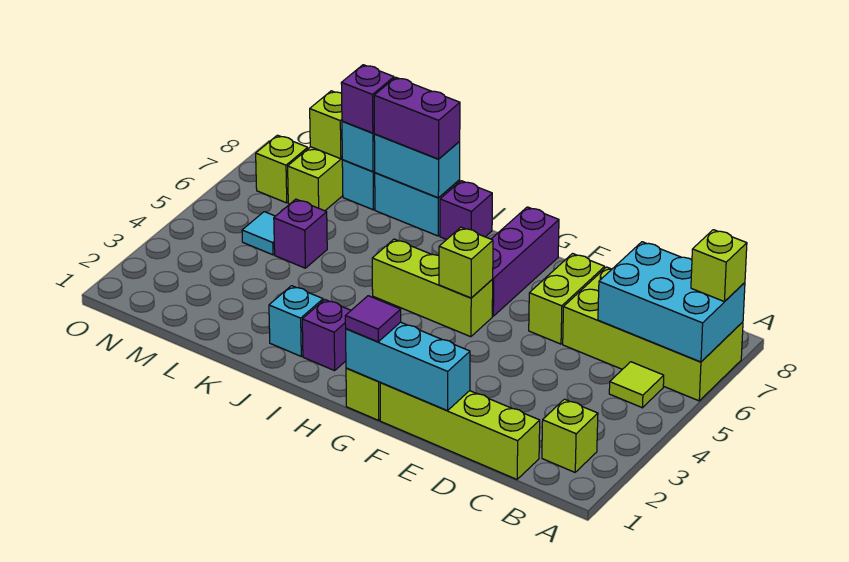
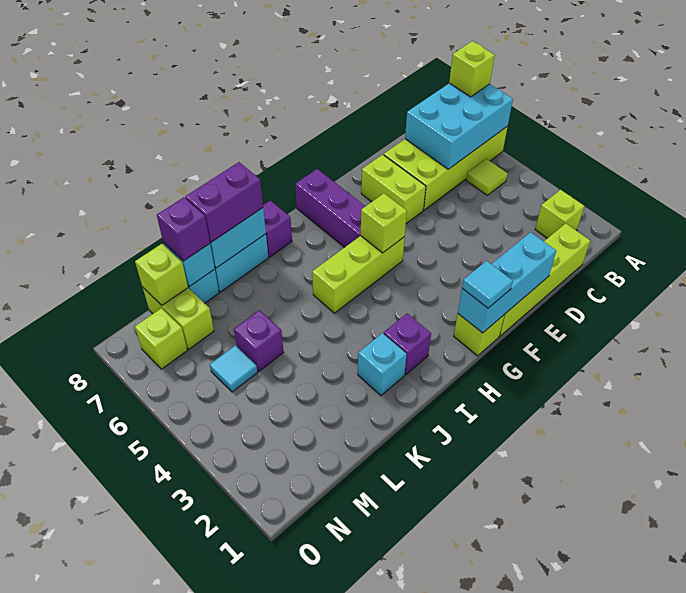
purple tile G1 level 3 -> cyan tile G1 level 3

